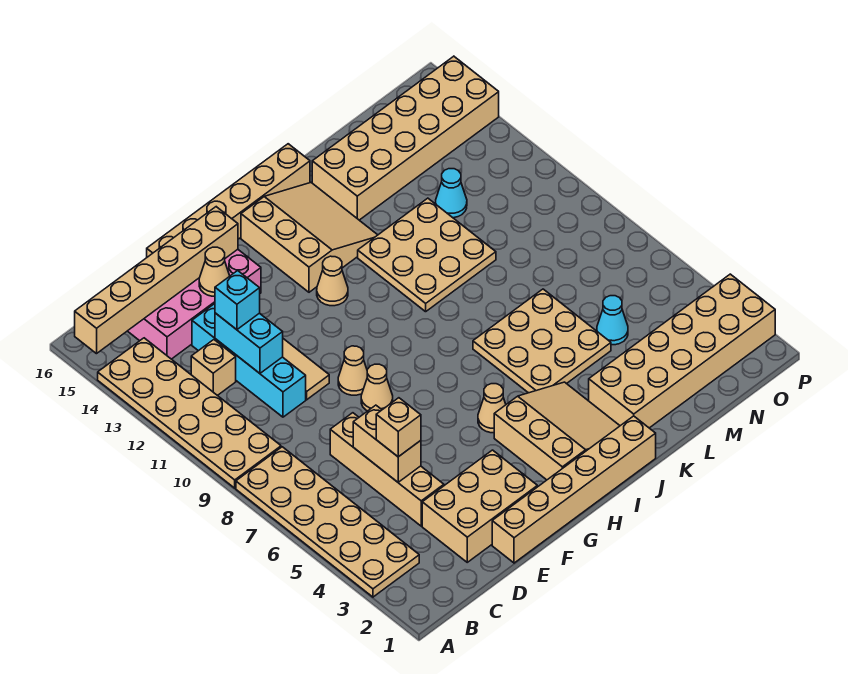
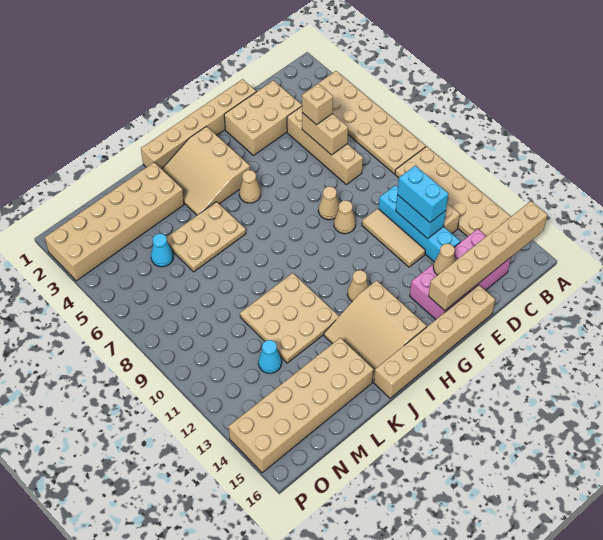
cyan brick D12 level 3 -> cyan brick D11:D12 level 3
tan plate J5:L7 level 1 -> tan plate J5:L6 level 1

